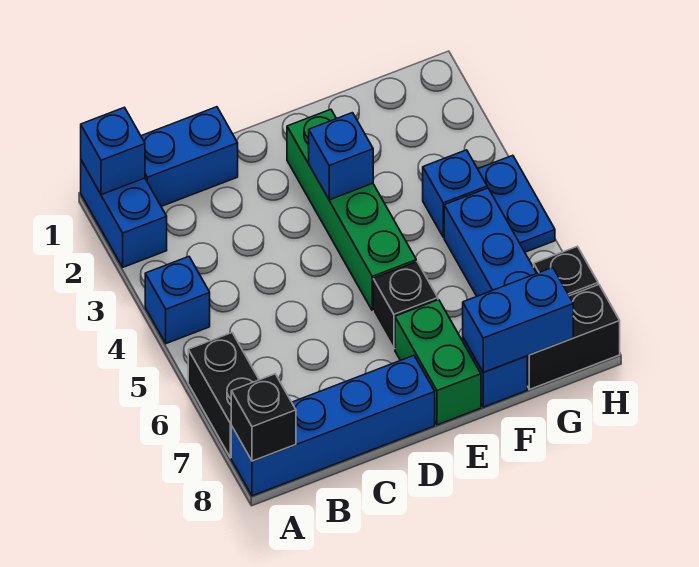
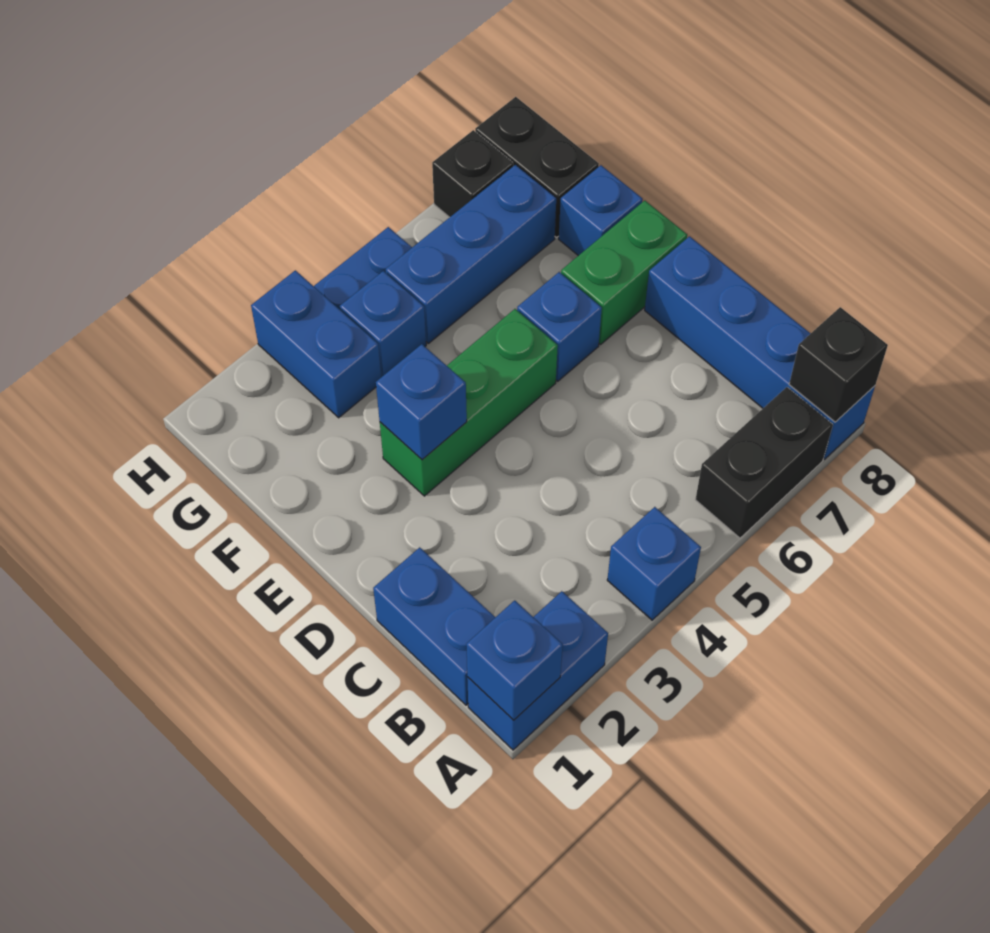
green brick E2:E5 level 1 -> green brick E3:E5 level 1
black brick E6 level 1 -> blue brick E6 level 1
blue brick F8:G8 level 2 -> blue brick G3:H3 level 1

